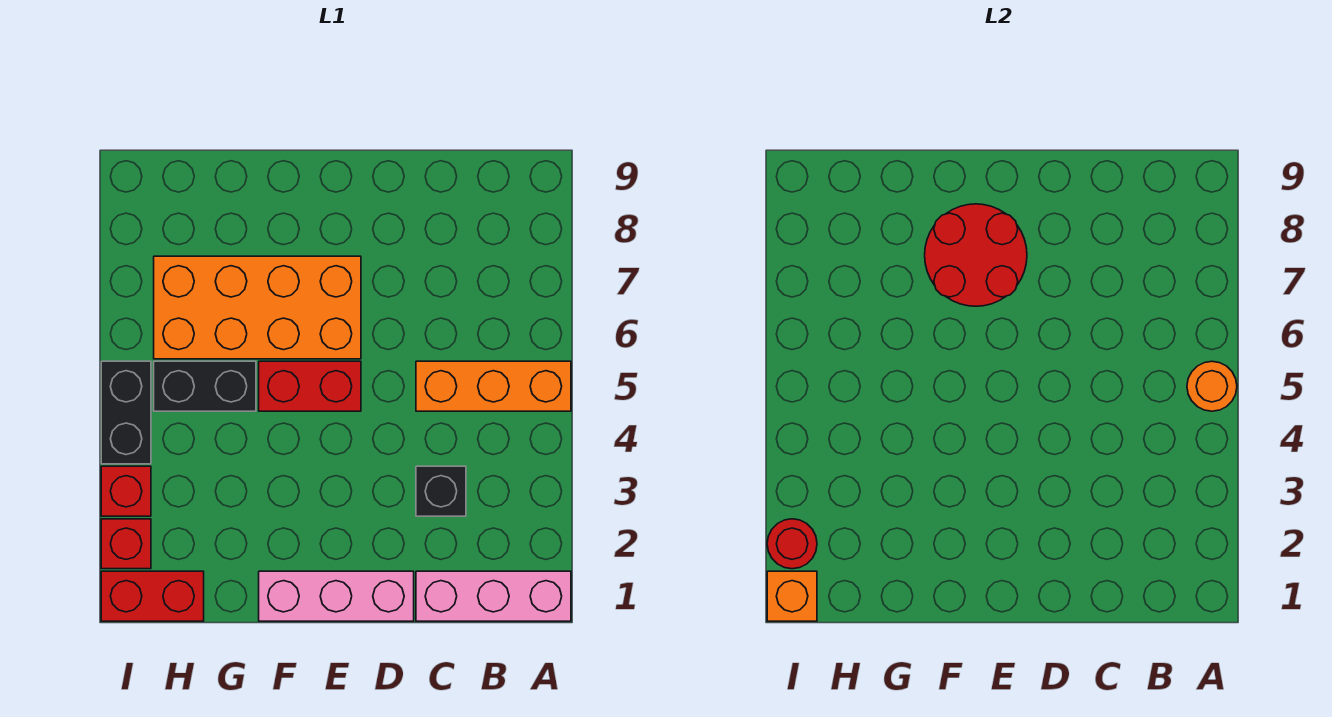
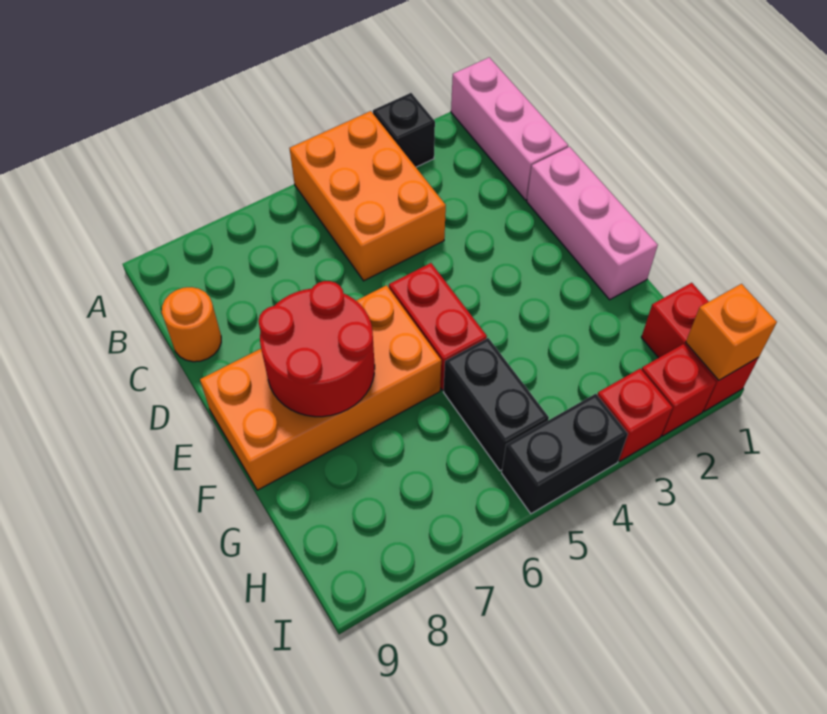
orange brick A5:C5 level 1 -> orange brick A4:C5 level 1
orange round brick A5 level 2 -> orange round brick C9 level 1
black brick C3 level 1 -> black brick A3 level 1
orange brick E6:H7 level 1 -> orange brick E6:F9 level 1
red round brick I2 level 2 -> none

